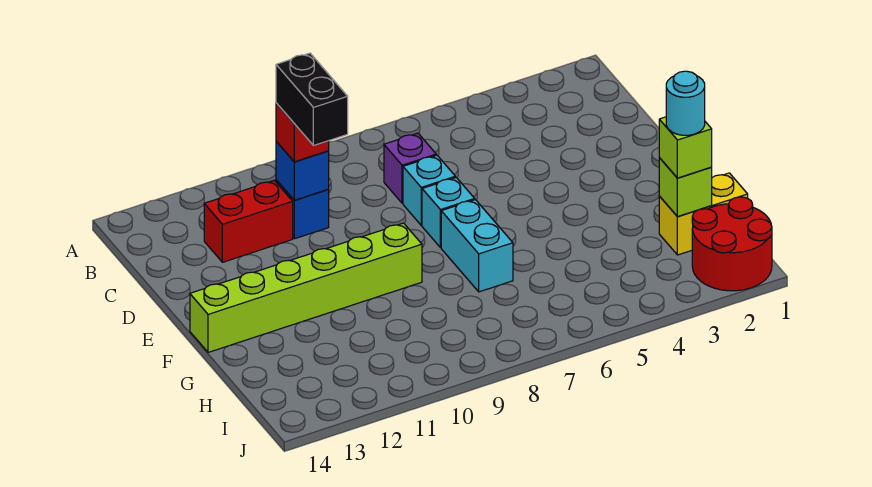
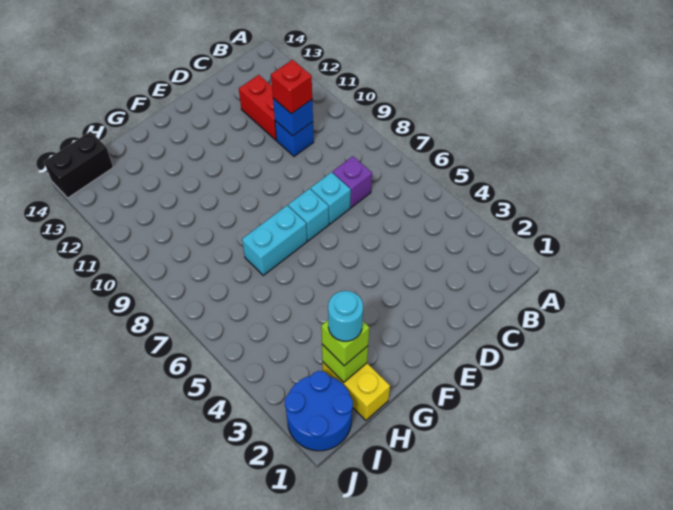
black brick C10:D10 level 4 -> black brick I14:J14 level 1
lime brick F9:F14 level 1 -> none
red round brick I1:J2 level 1 -> blue round brick I1:J2 level 1

